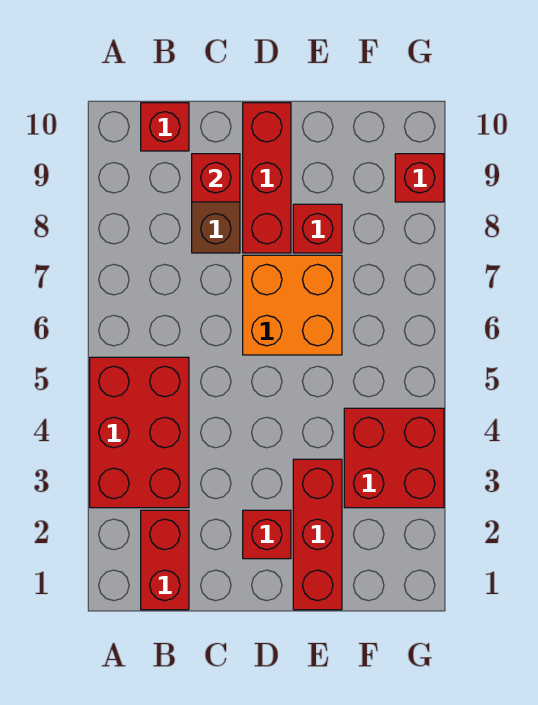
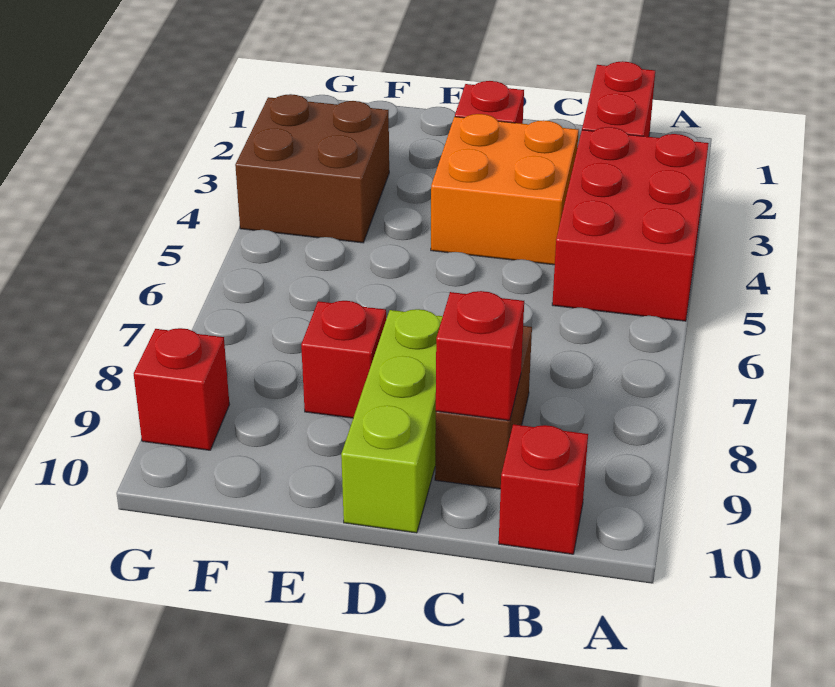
orange brick D6:E7 level 1 -> orange brick C3:D4 level 1
red brick D8:D10 level 1 -> lime brick D8:D10 level 1
red brick E1:E3 level 1 -> none
red brick F3:G4 level 1 -> brown brick F3:G4 level 1

